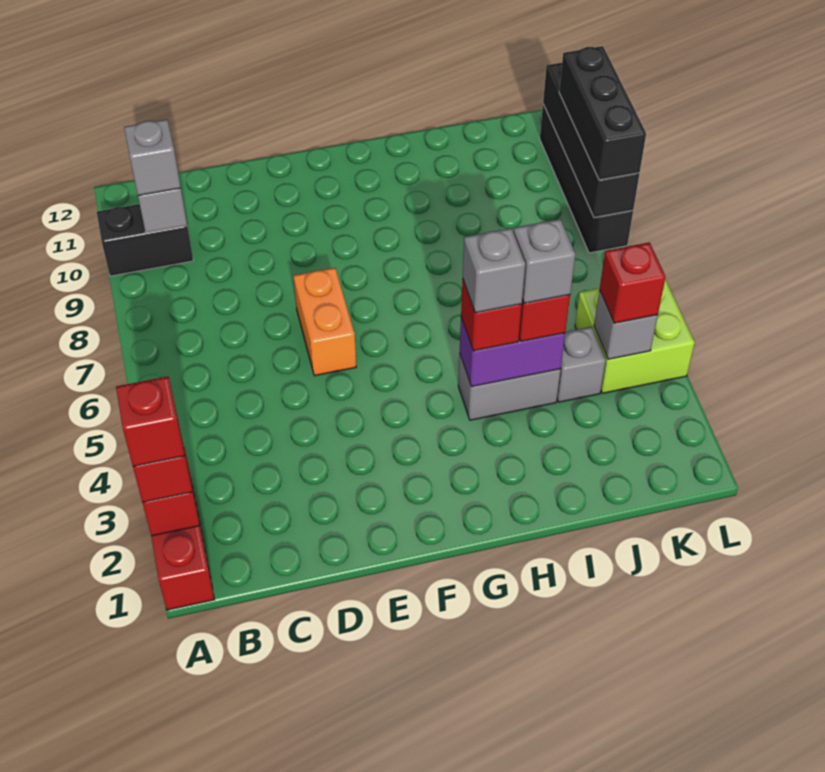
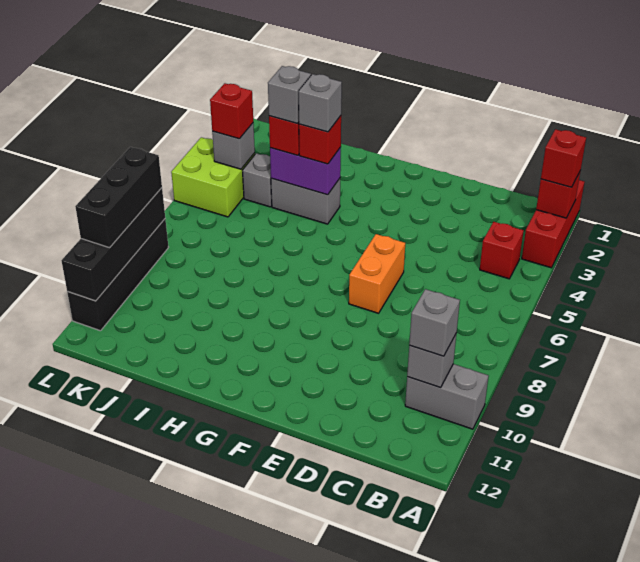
red brick A2 level 4 -> red brick B4 level 1
black brick A10:B10 level 1 -> grey brick A10:B10 level 1

